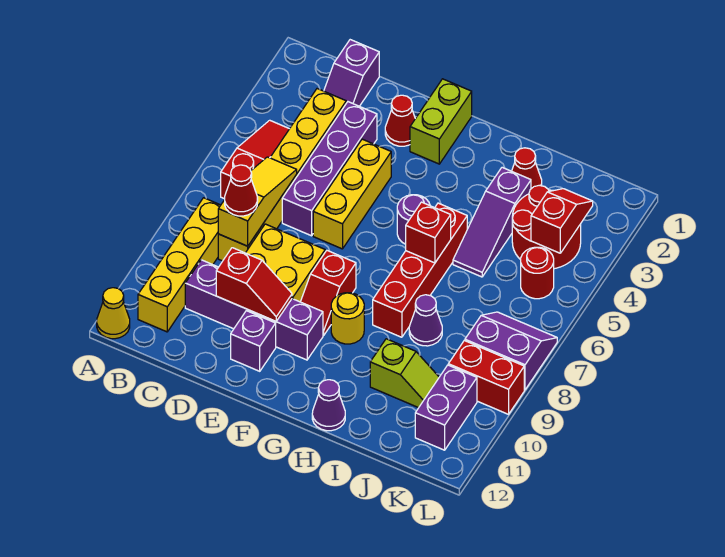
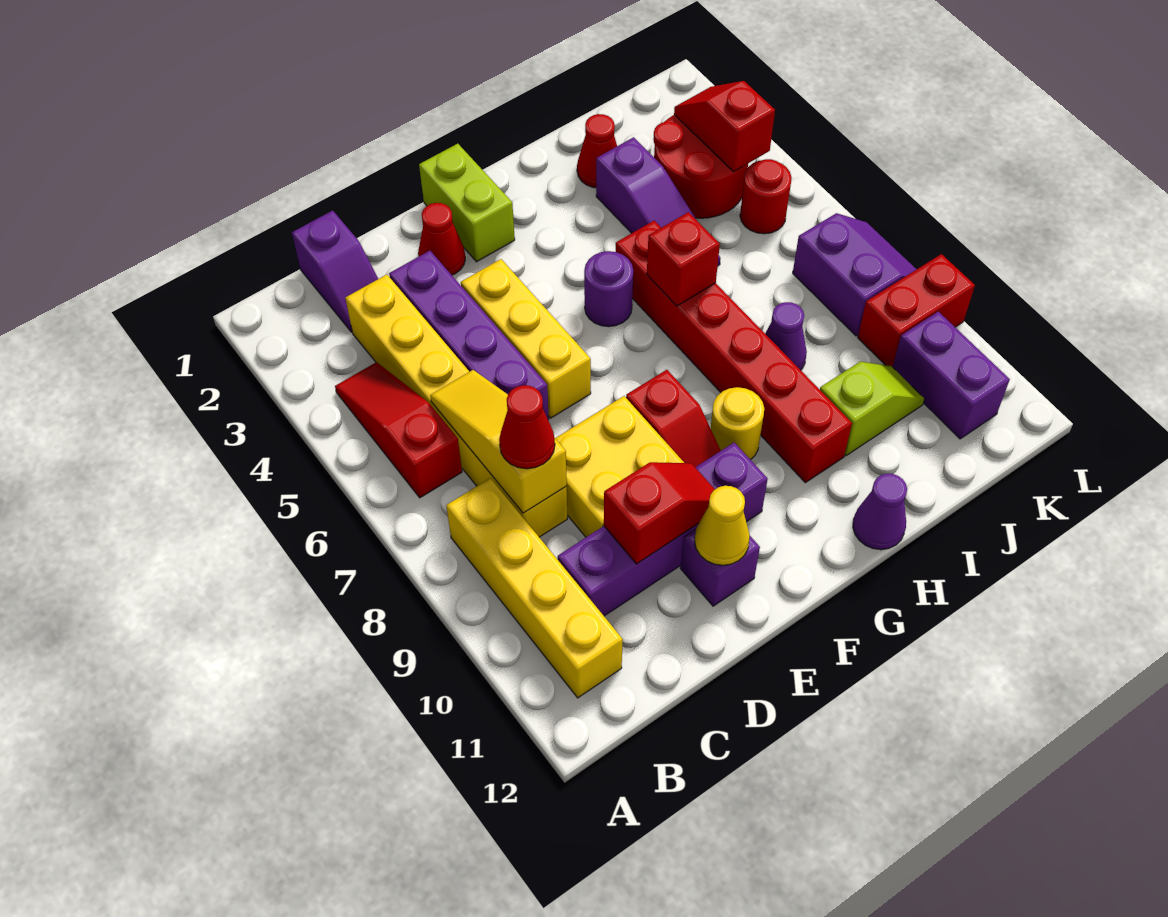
yellow cone A12 level 1 -> yellow cone E11 level 2
red brick H5:H8 level 1 -> red brick H5:H10 level 1
purple slope K7:L8 level 1 top 8 -> purple slope K7:L8 level 1 top K

